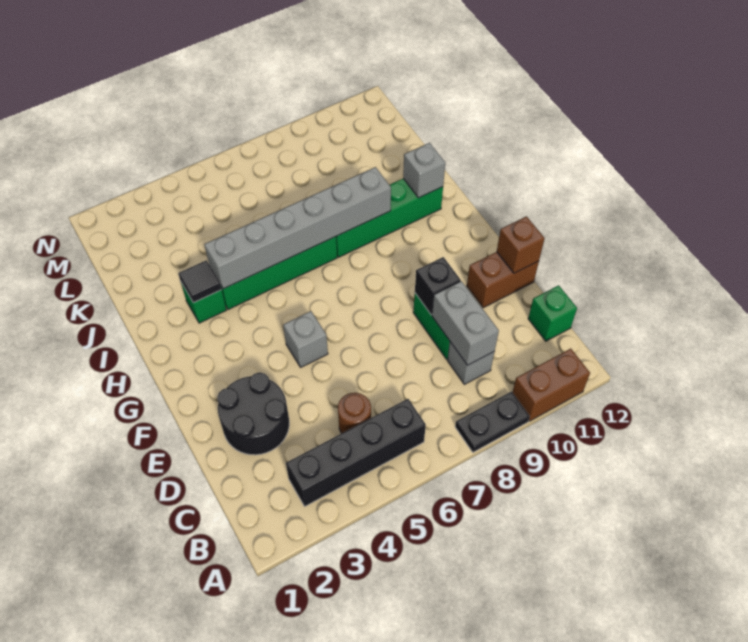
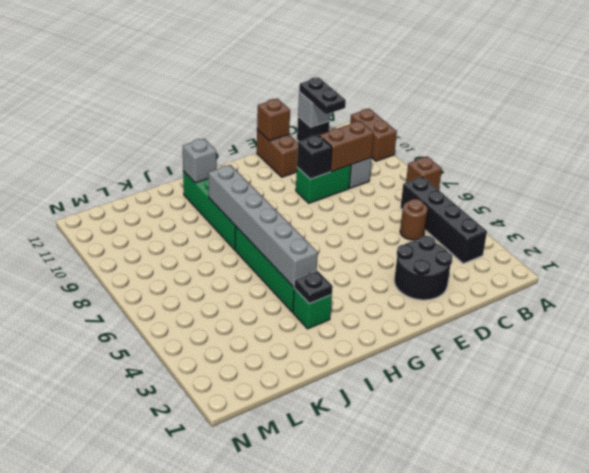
none -> brown brick A7 level 1
black plate A8:A9 level 1 -> black plate C11:C12 level 3
grey brick C9:D9 level 2 -> brown brick C9:D9 level 2
green brick C12 level 1 -> black brick C12 level 1
grey brick F5 level 1 -> grey brick C12 level 2
black tile I3 level 2 -> black plate I3 level 2

